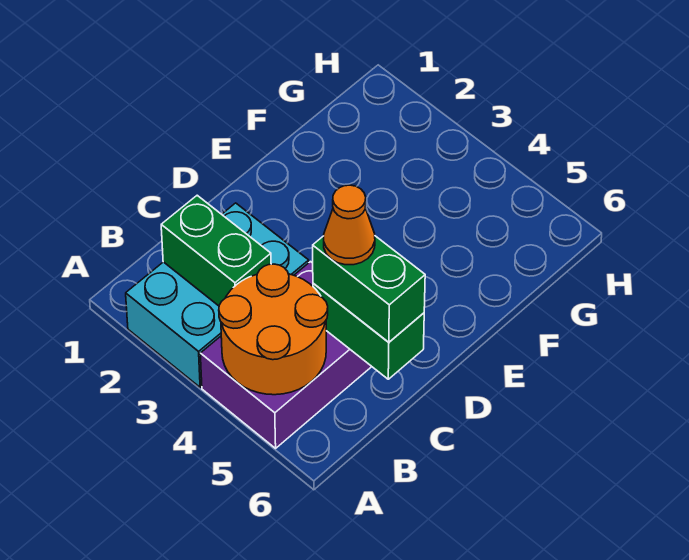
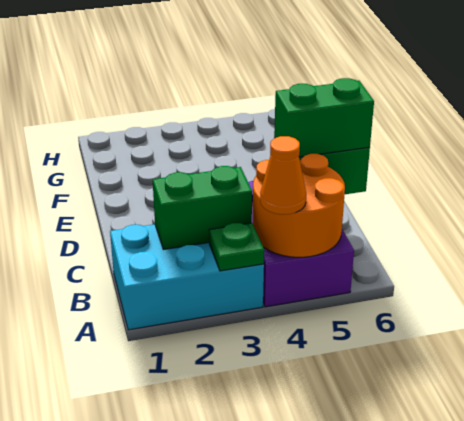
cyan brick A2:C3 level 1 -> cyan brick A1:B3 level 1
none -> green plate A3 level 2
orange cone C5 level 4 -> orange cone A4 level 3

